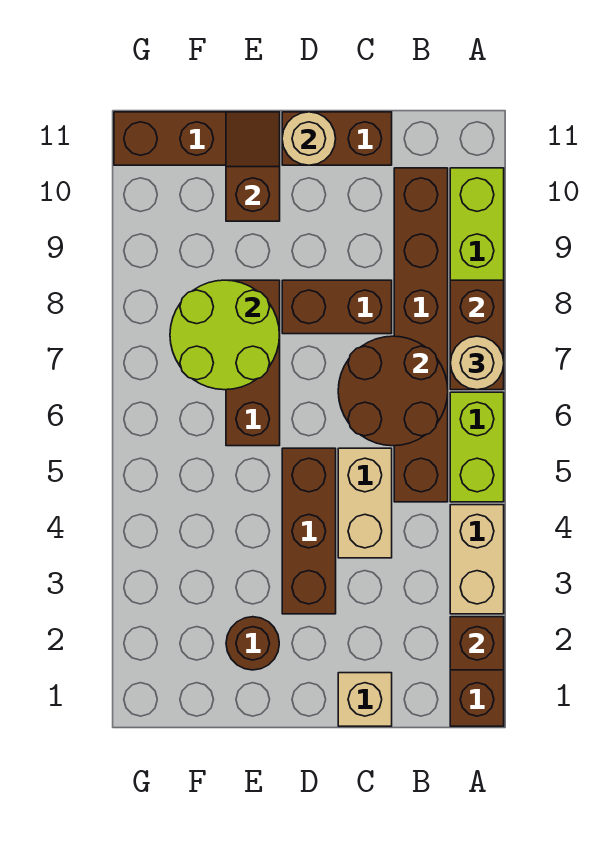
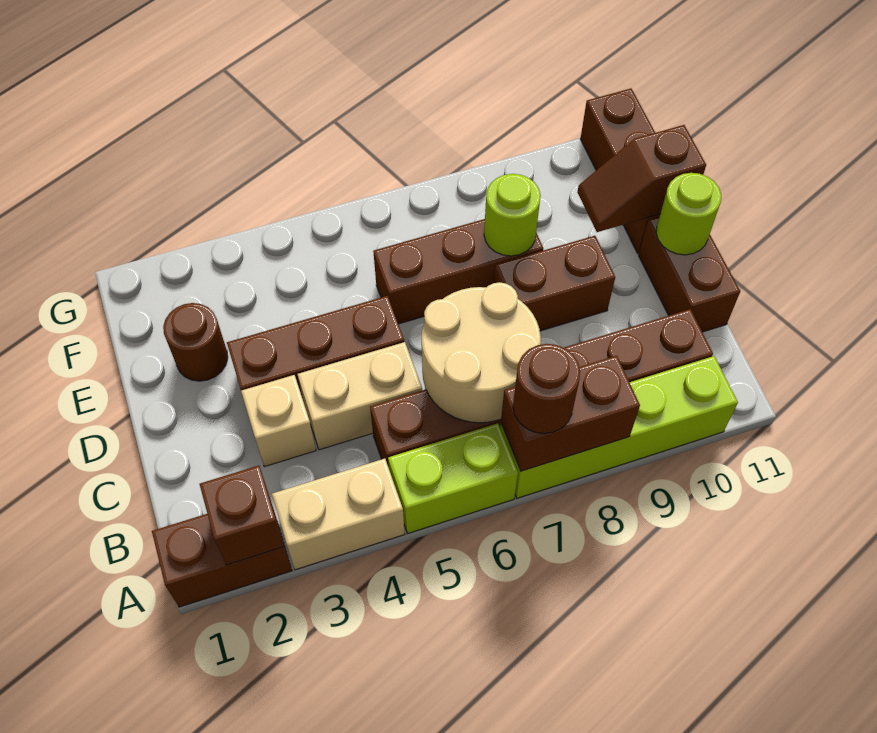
tan round brick A7 level 3 -> brown round brick A7 level 3
brown round brick B6:C7 level 2 -> tan round brick B6:C7 level 2
tan brick C1 level 1 -> tan brick C3 level 1
brown brick C8:D8 level 1 -> brown brick D8:D9 level 1
tan round brick D11 level 2 -> lime round brick D11 level 2
lime round brick E7:F8 level 2 -> lime round brick E8 level 2
brown slope E10:E11 level 2 top 10 -> brown slope E10:E11 level 2 top 11

